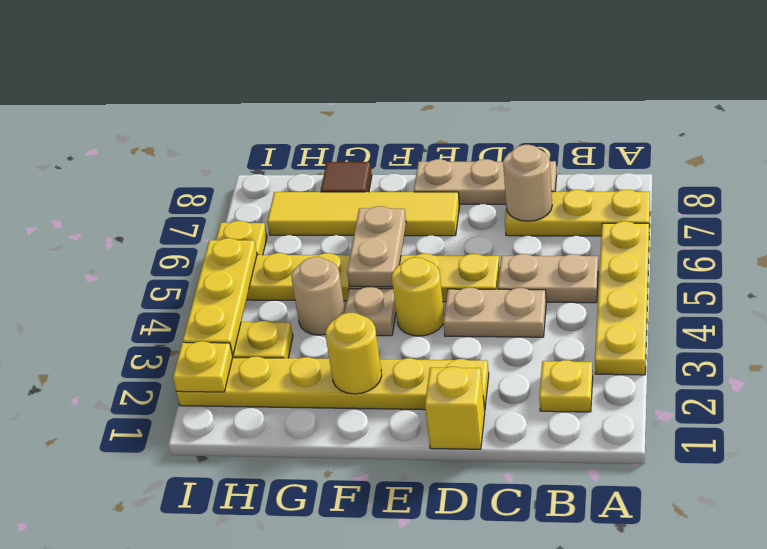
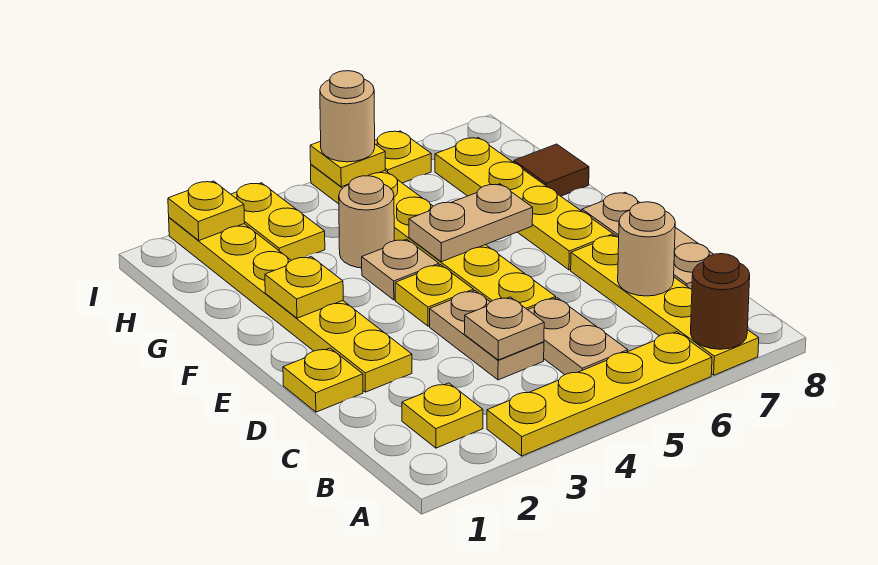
yellow plate A7:C7 level 1 -> yellow plate A7:D7 level 1
none -> brown round brick A7 level 2
none -> tan plate C4 level 2
yellow brick D1 level 1 -> yellow plate D1 level 1
yellow round brick E4 level 1 -> yellow plate E4 level 1
yellow tile E7:H7 level 1 -> yellow plate E7:H7 level 1
yellow round brick F2 level 2 -> yellow plate F2 level 2
yellow plate I3:I5 level 2 -> yellow plate I5 level 2
none -> tan round brick I5 level 3

